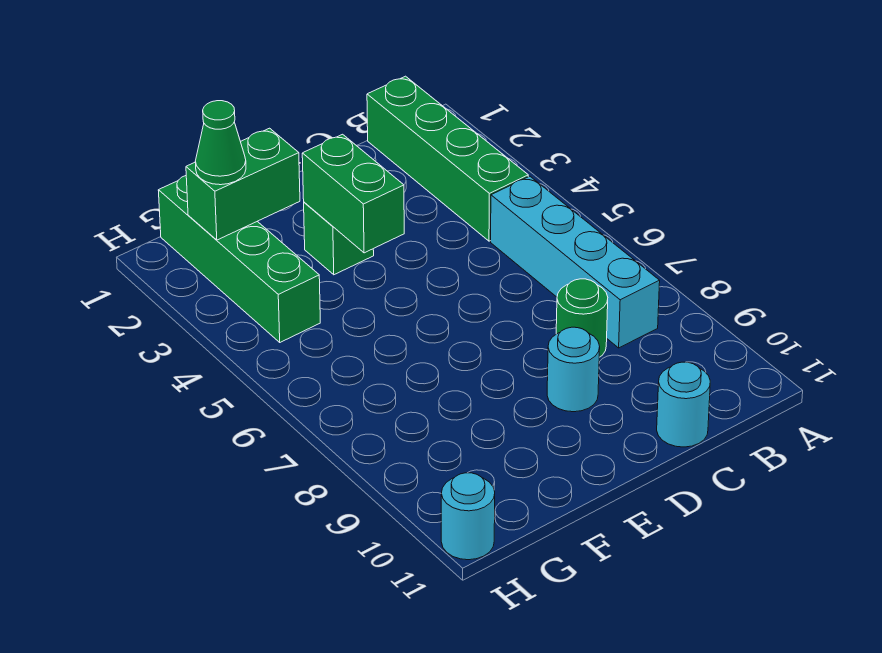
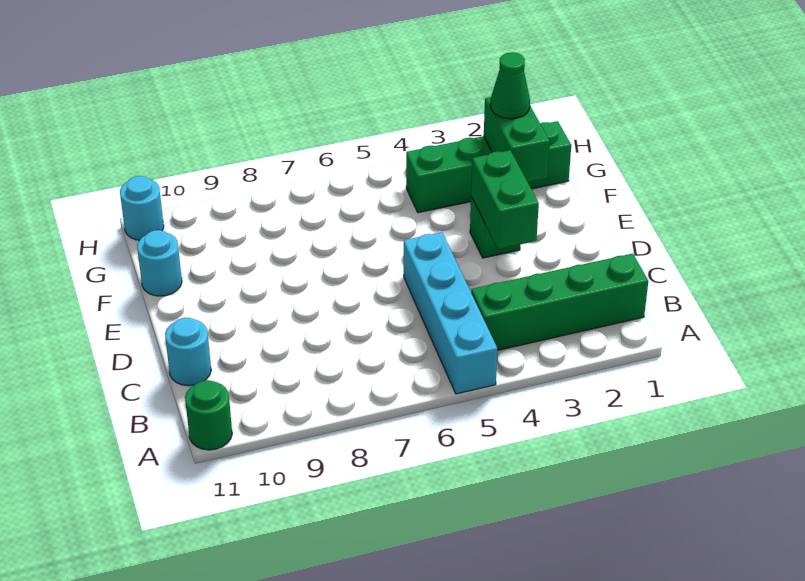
cyan brick B5:B8 level 1 -> cyan brick A5:D5 level 1
green round brick C8 level 1 -> green round brick A11 level 1
cyan round brick D9 level 1 -> cyan round brick F11 level 1
green brick E3:E4 level 2 -> green brick D3:E3 level 2

